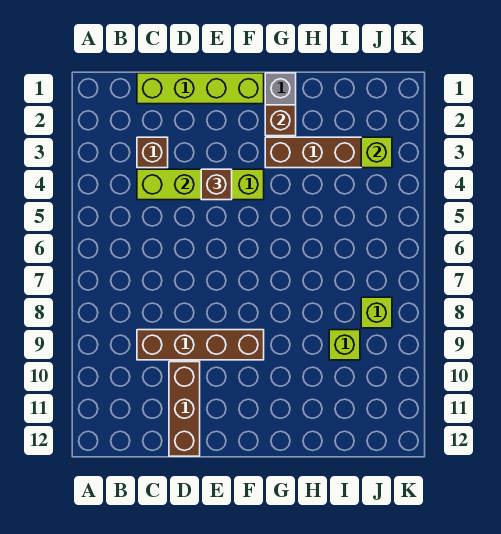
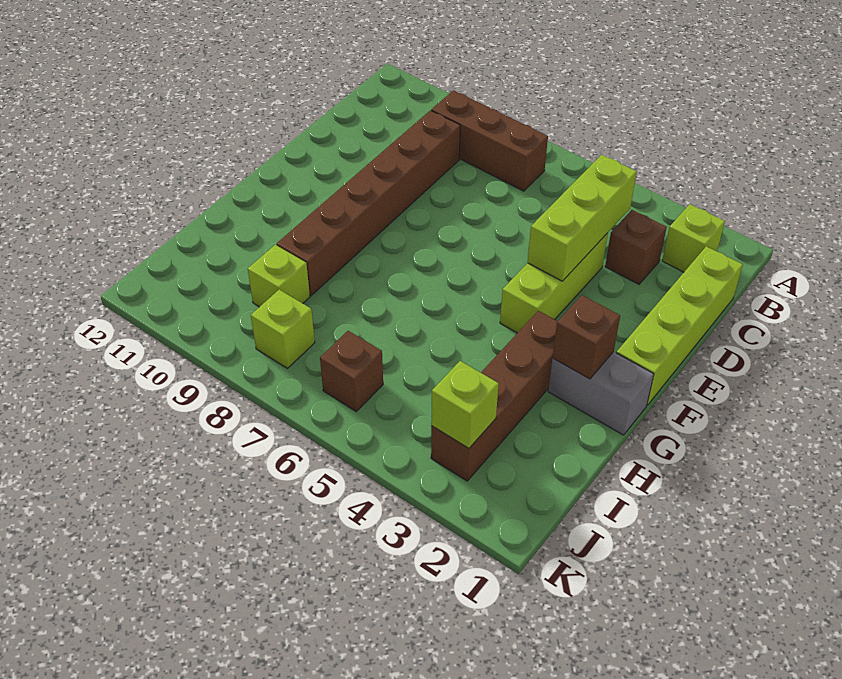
none -> lime brick B2 level 1
brown brick C9:F9 level 1 -> brown brick C9:H9 level 1
brown brick D10:D12 level 1 -> brown brick B7:B9 level 1
brown brick E4 level 3 -> brown brick J6 level 1

